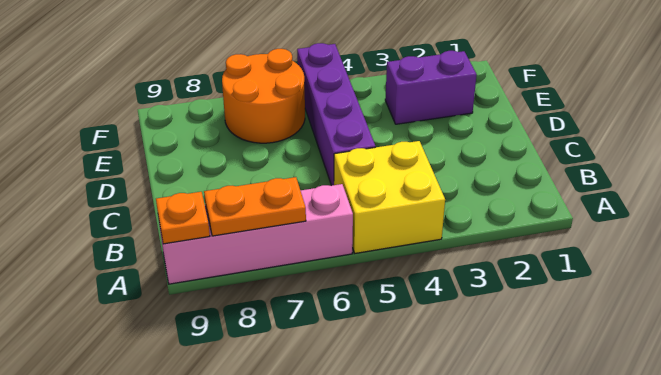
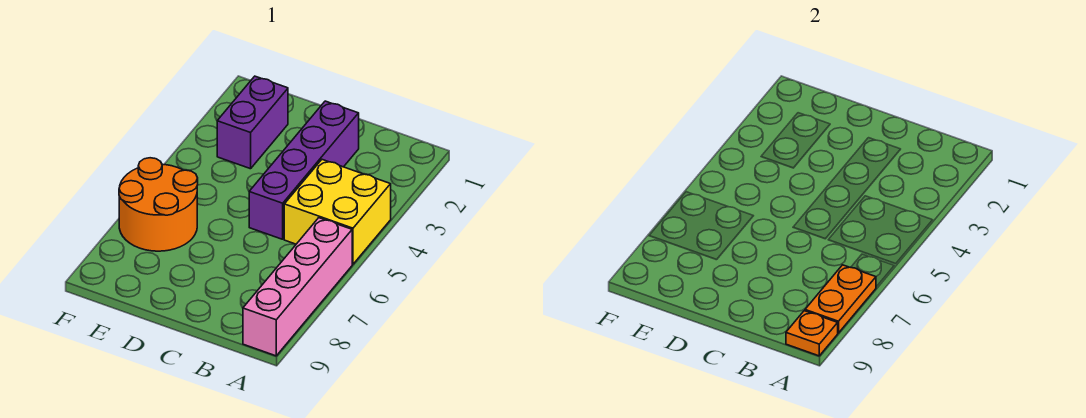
purple brick C5:F5 level 1 -> purple brick C2:C5 level 1

